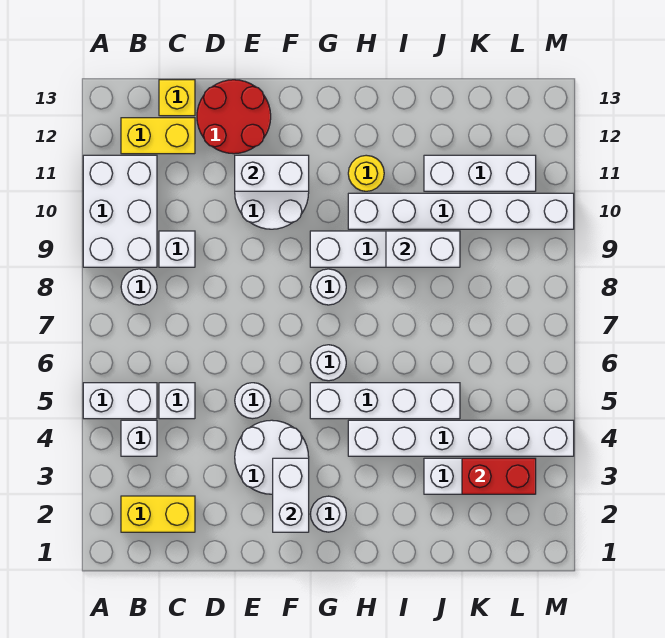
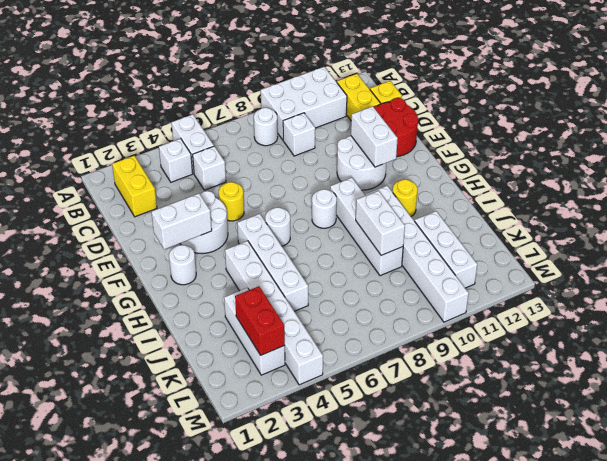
white round brick E5 level 1 -> yellow round brick E5 level 1

